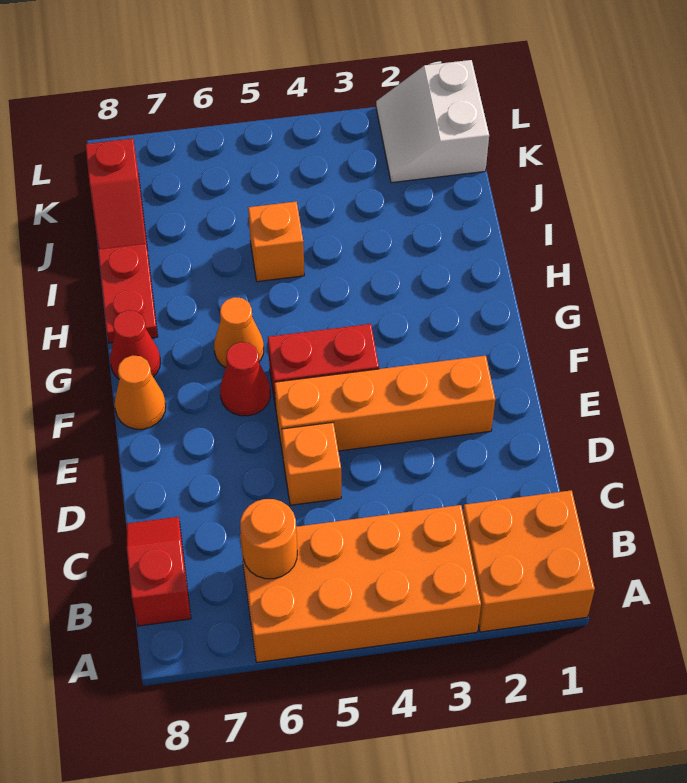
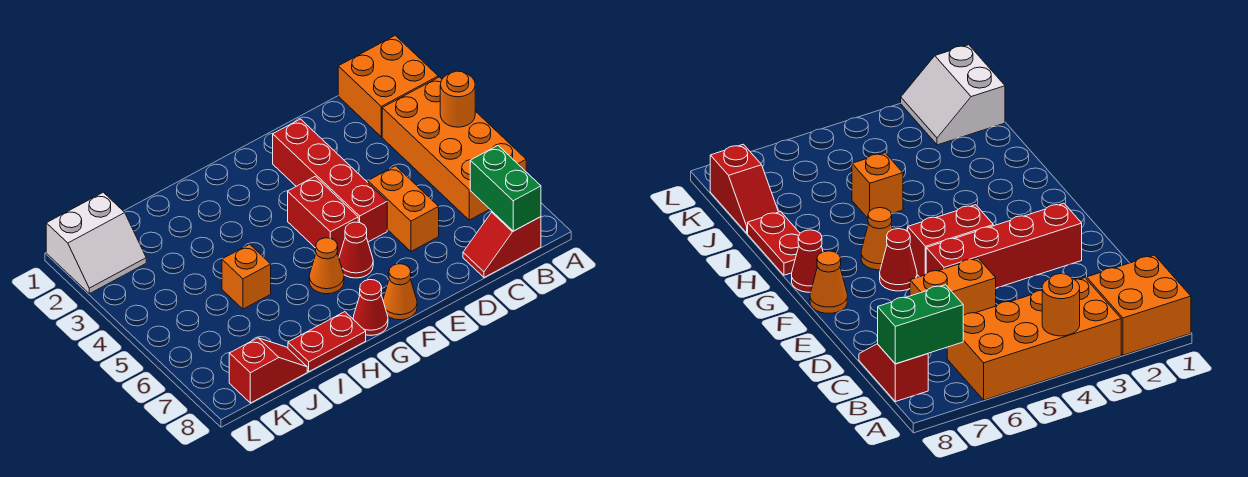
orange round brick B6 level 2 -> orange round brick A4 level 2
none -> green brick B7:B8 level 2
orange brick D5 level 1 -> orange brick D5:D6 level 1
orange brick E2:E5 level 1 -> red brick E2:E5 level 1

